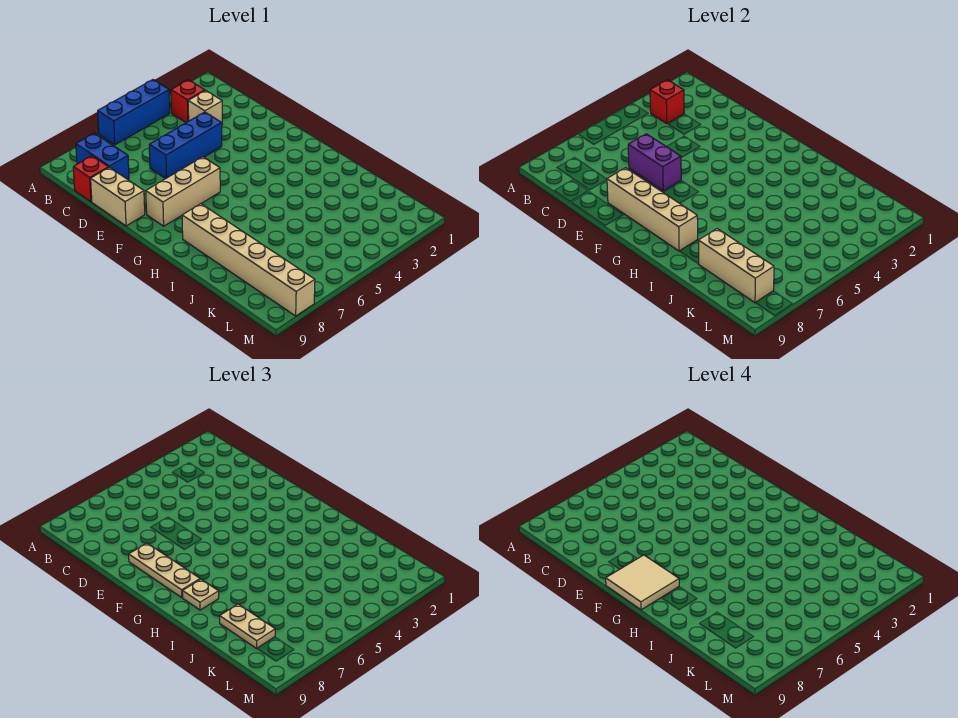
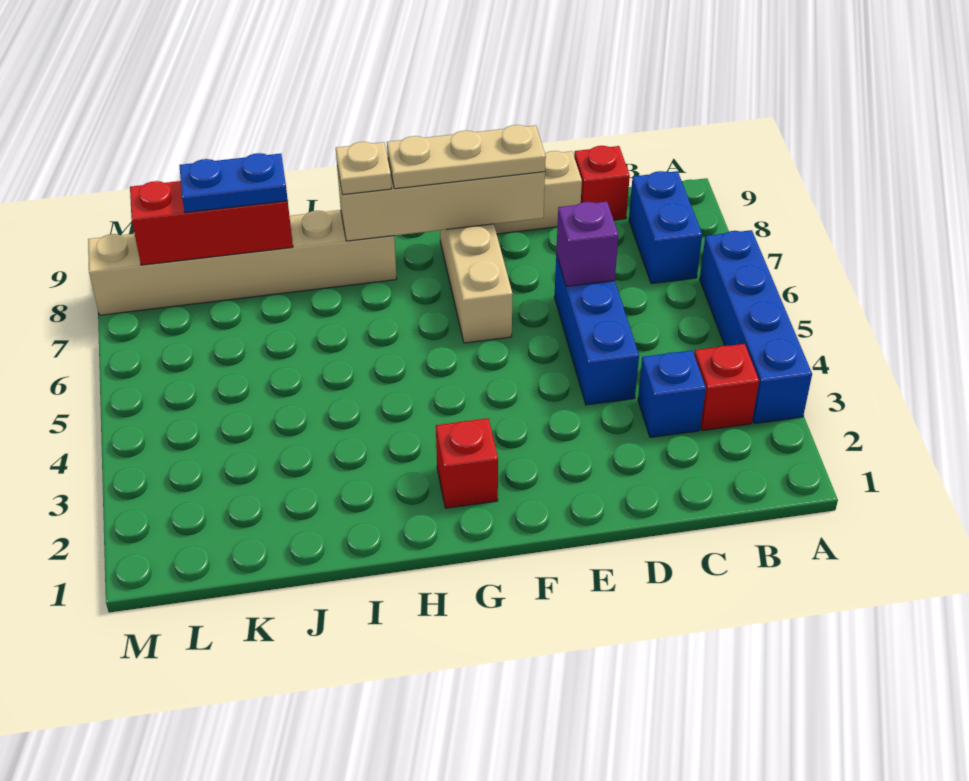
blue brick A4:A6 level 1 -> blue brick A3:A6 level 1
red brick B3 level 2 -> red brick G2 level 1
blue brick B8:C8 level 1 -> blue brick B7:B8 level 1
tan brick C3 level 1 -> blue brick C3 level 1
purple brick D6:E6 level 2 -> purple brick D6 level 2
tan tile F8:G9 level 4 -> none
tan brick J8:L8 level 2 -> red brick J8:L8 level 2
tan plate J8:K8 level 3 -> blue plate J8:K8 level 3

